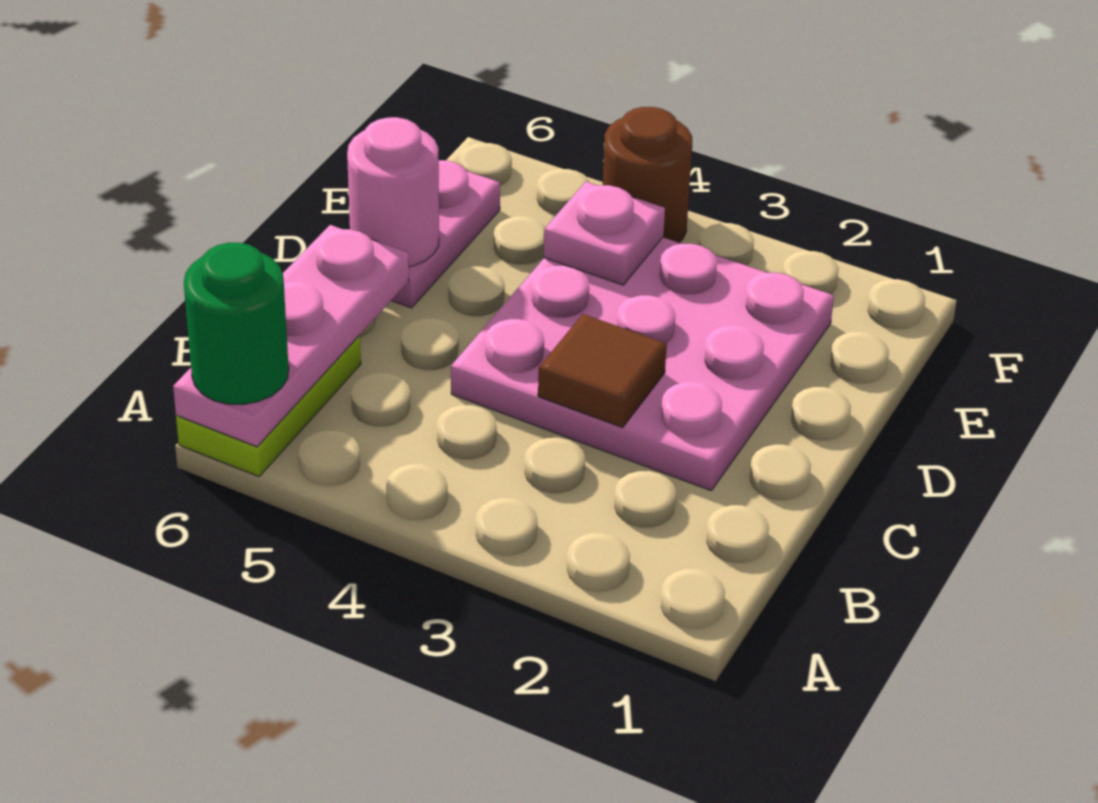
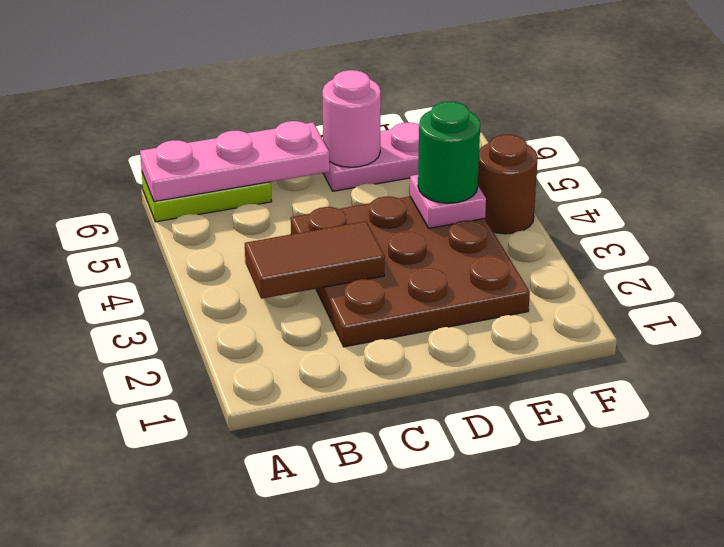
green round brick A6 level 3 -> green round brick E4 level 3
pink plate C2:E4 level 1 -> brown plate C2:E4 level 1
brown tile C3 level 2 -> brown tile B3:C3 level 2

